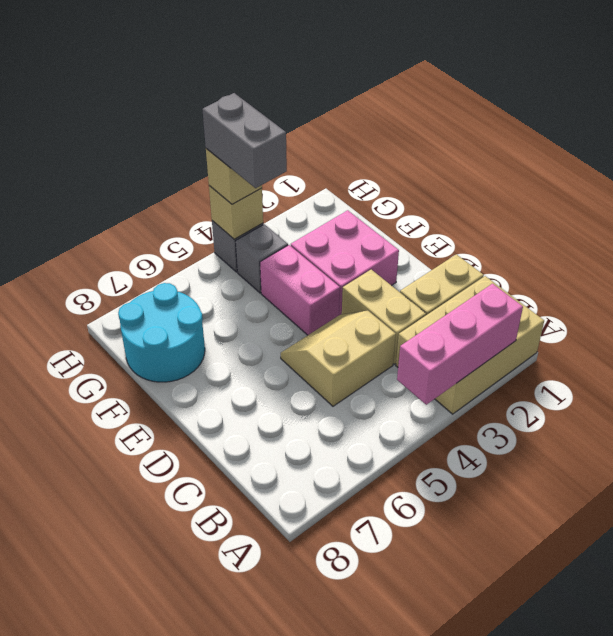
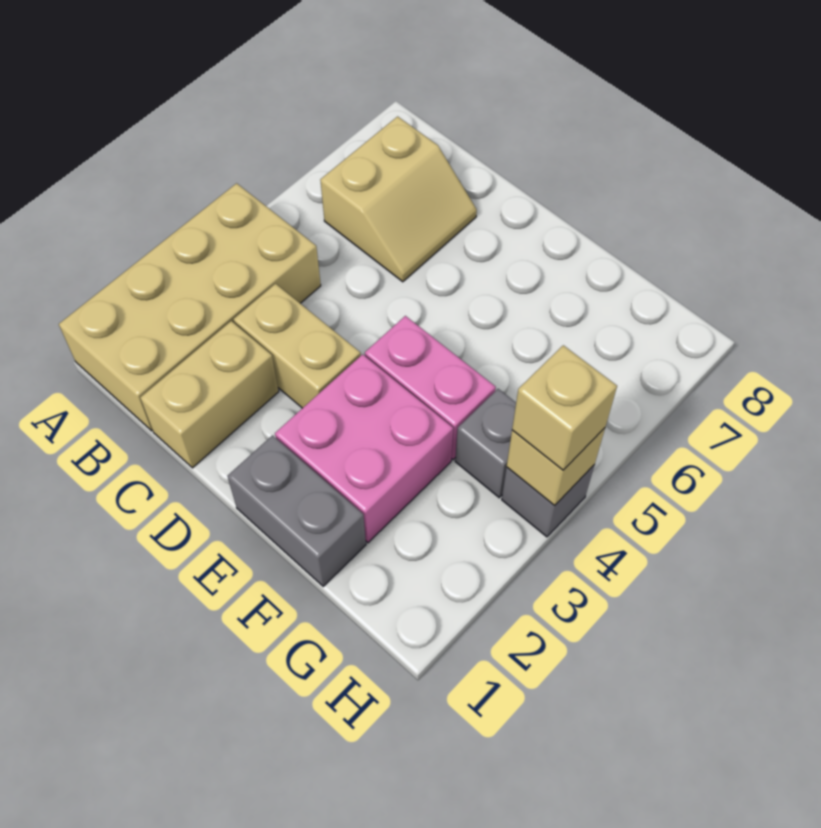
tan brick A1:B3 level 1 -> tan brick A1:B4 level 1
pink brick A2:A4 level 2 -> none
tan slope C4:D5 level 1 top C -> tan slope B6:C7 level 1 top B
cyan round brick F7:G8 level 1 -> none
grey brick G4:H4 level 4 -> grey brick E1:F1 level 1

